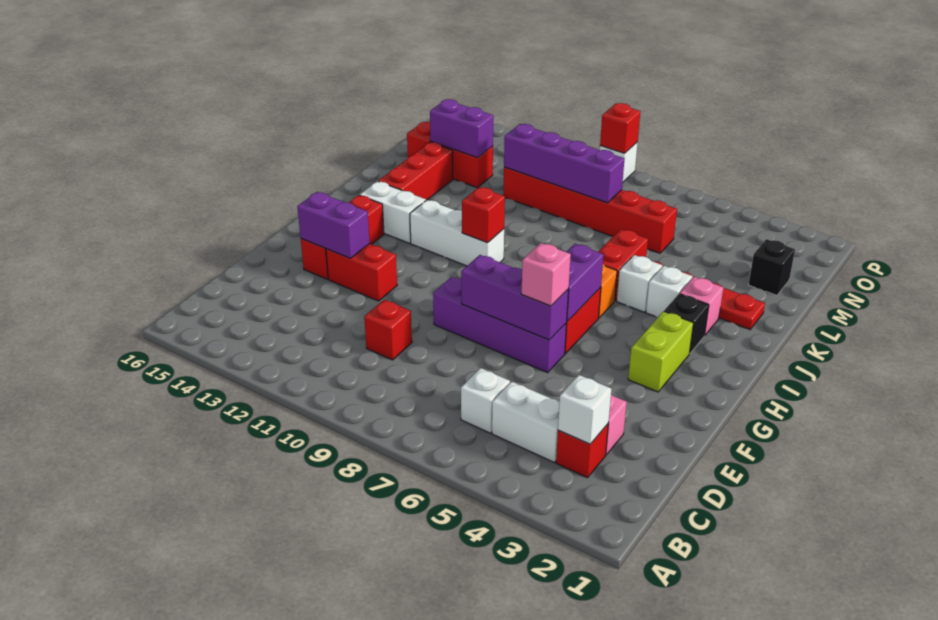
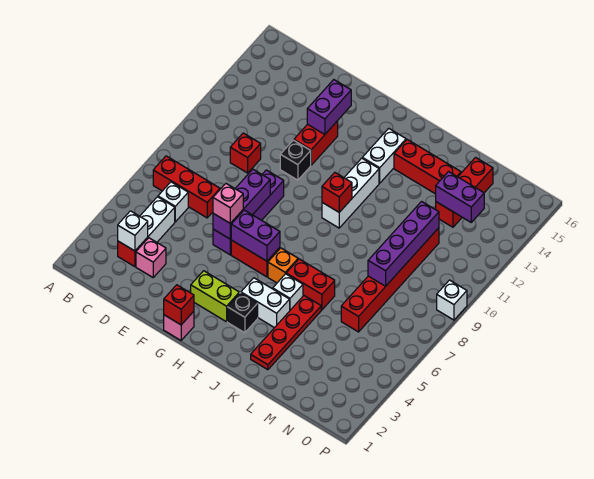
red brick F14:H14 level 1 -> red brick B7:D7 level 1
pink brick J3 level 1 -> pink brick G1 level 1
white brick J4 level 1 -> white brick I4:J4 level 1
black brick M2 level 1 -> black brick F11 level 1
purple brick M13:M14 level 2 -> purple brick M13:N13 level 2
red brick P9 level 2 -> red brick G1 level 2

